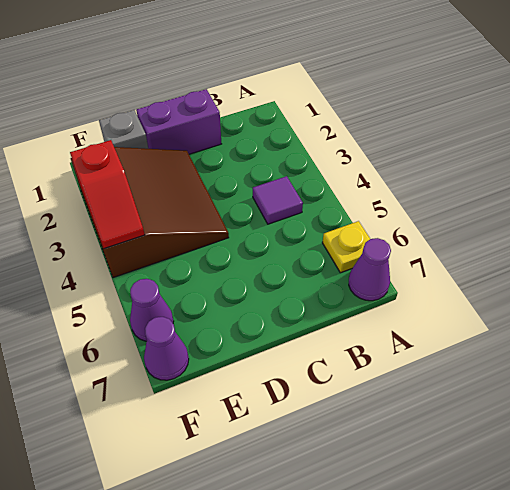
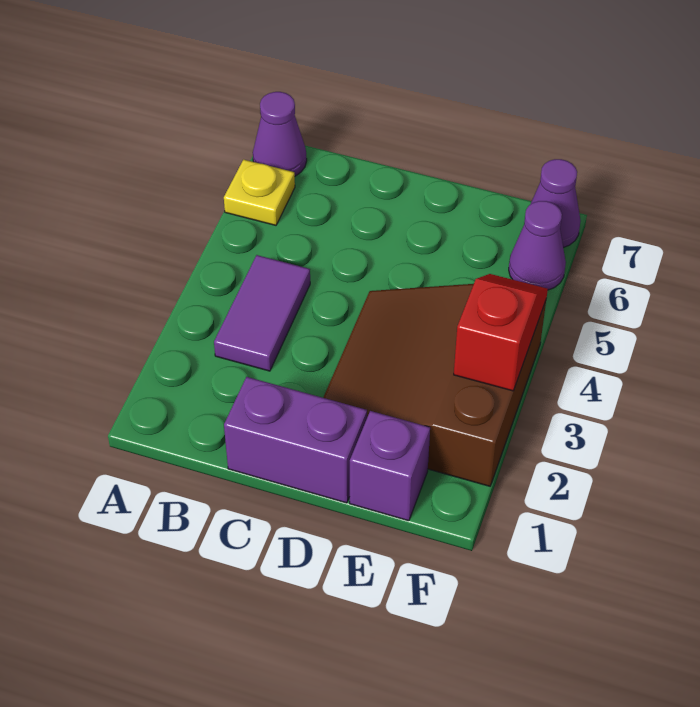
purple tile B4 level 1 -> purple tile B3:B4 level 1
grey brick E1 level 1 -> purple brick E1 level 1

